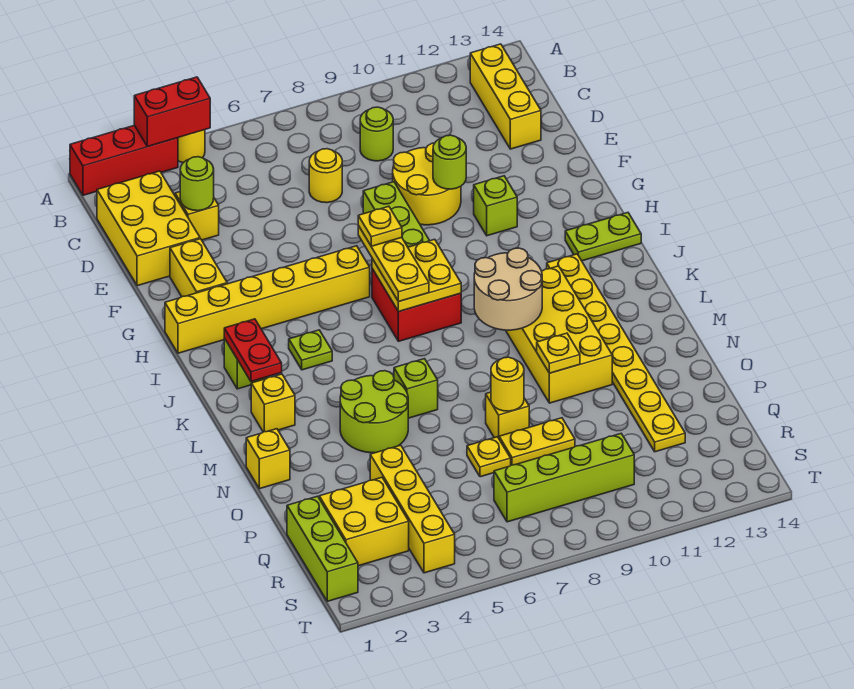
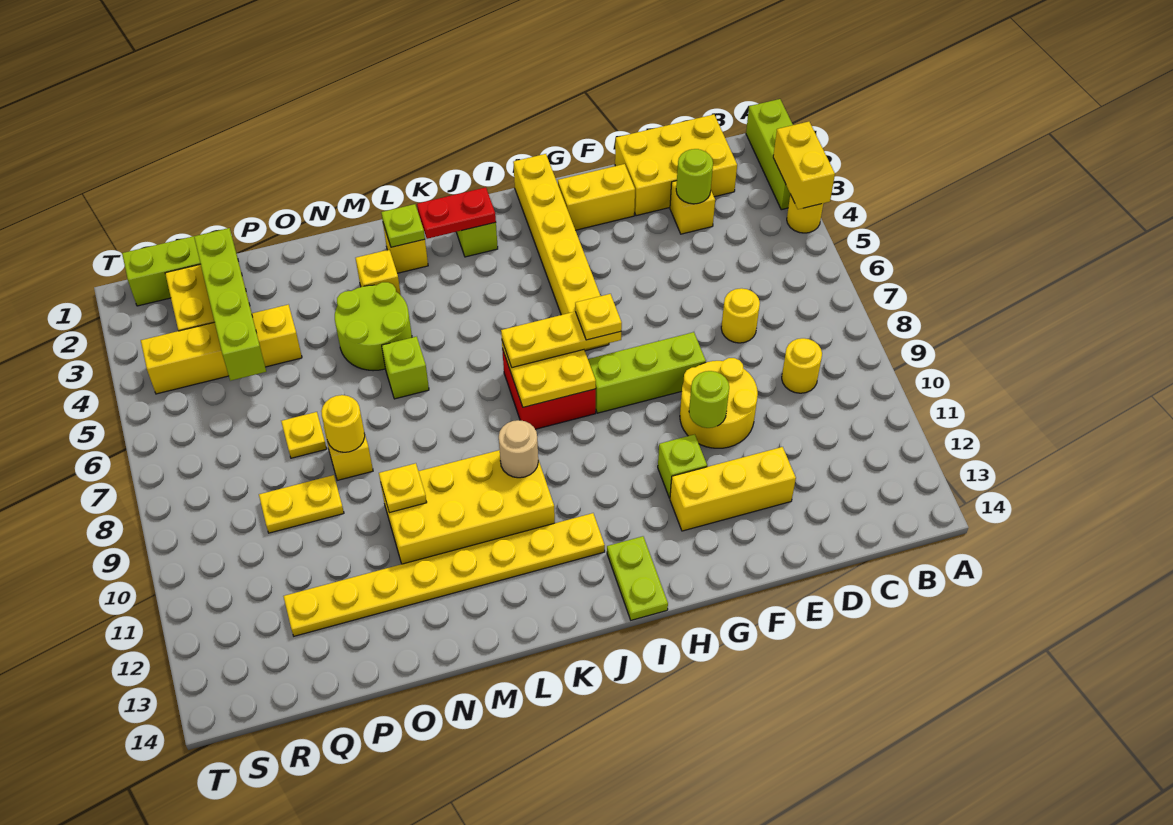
red brick A1:A3 level 1 -> lime brick A1:A3 level 1
red brick A3:A4 level 2 -> yellow brick A3:A4 level 2
yellow brick B13:D13 level 1 -> yellow brick E12:G12 level 1
lime round brick C9 level 1 -> yellow round brick C9 level 1
lime plate J4 level 1 -> lime plate L2 level 2
tan round brick K9:L10 level 2 -> tan round brick K10 level 2
yellow brick N1 level 1 -> yellow brick M3 level 1
yellow plate P8:P9 level 1 -> yellow plate P9:Q9 level 1
lime brick R7:R10 level 1 -> lime brick Q2:Q5 level 2

